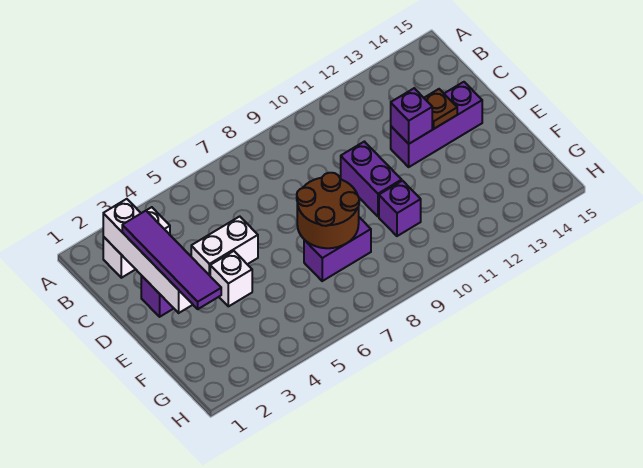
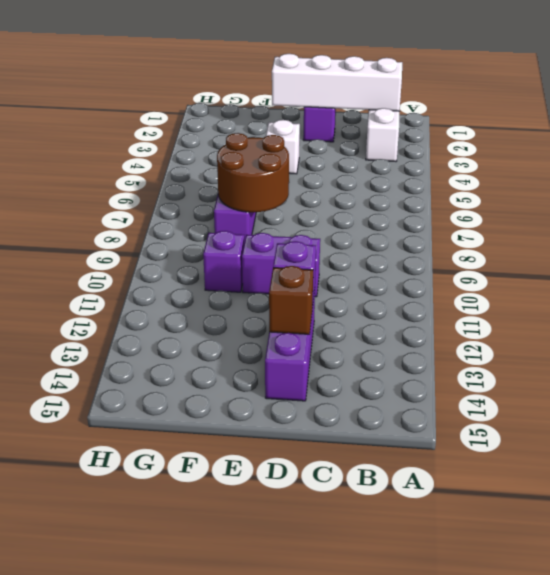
purple tile C2:F2 level 3 -> none
white brick D4:D5 level 1 -> none
brown plate D13 level 2 -> brown brick D13 level 2

